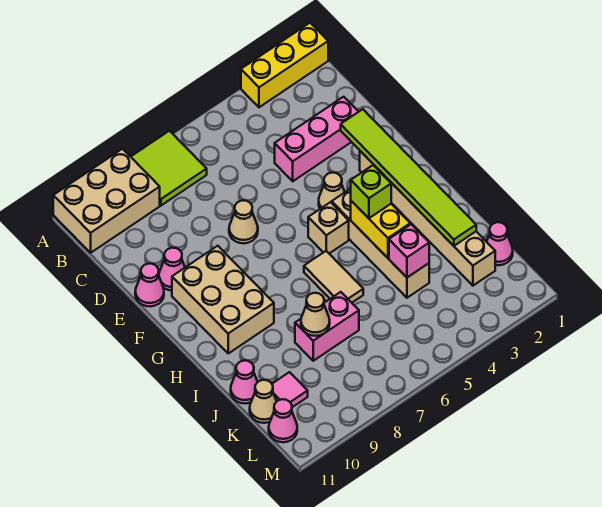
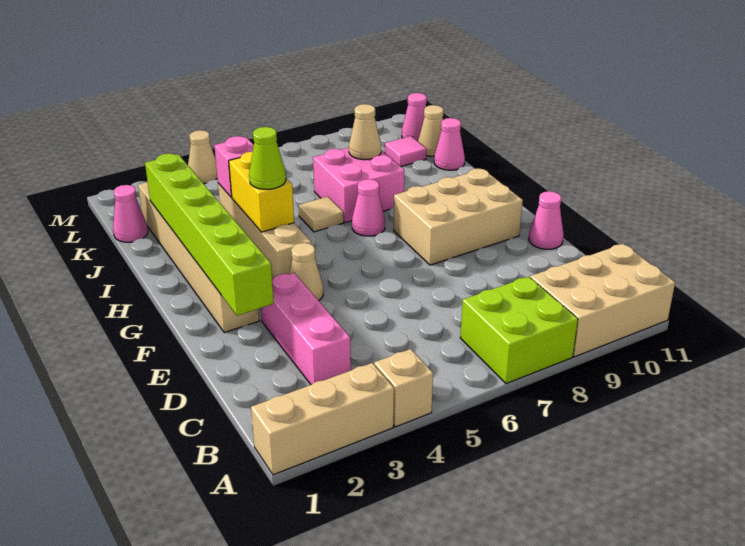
yellow brick A1:A3 level 1 -> tan brick A1:A3 level 1
lime tile A7:B8 level 1 -> lime brick A7:B8 level 1
pink brick D2:D4 level 1 -> pink brick C3:E3 level 1
lime tile E2:J2 level 2 -> lime brick E2:J2 level 2
tan cone E7 level 1 -> tan cone M4 level 1
pink cone E10 level 1 -> pink cone H7 level 1
tan brick F9:H10 level 1 -> tan brick F8:G10 level 1
tan brick G5 level 1 -> tan brick A4 level 1
lime brick H4 level 3 -> lime cone H4 level 3
tan tile H6:I6 level 1 -> tan tile I6 level 1
pink brick J7:J8 level 1 -> pink brick I7:J8 level 1

